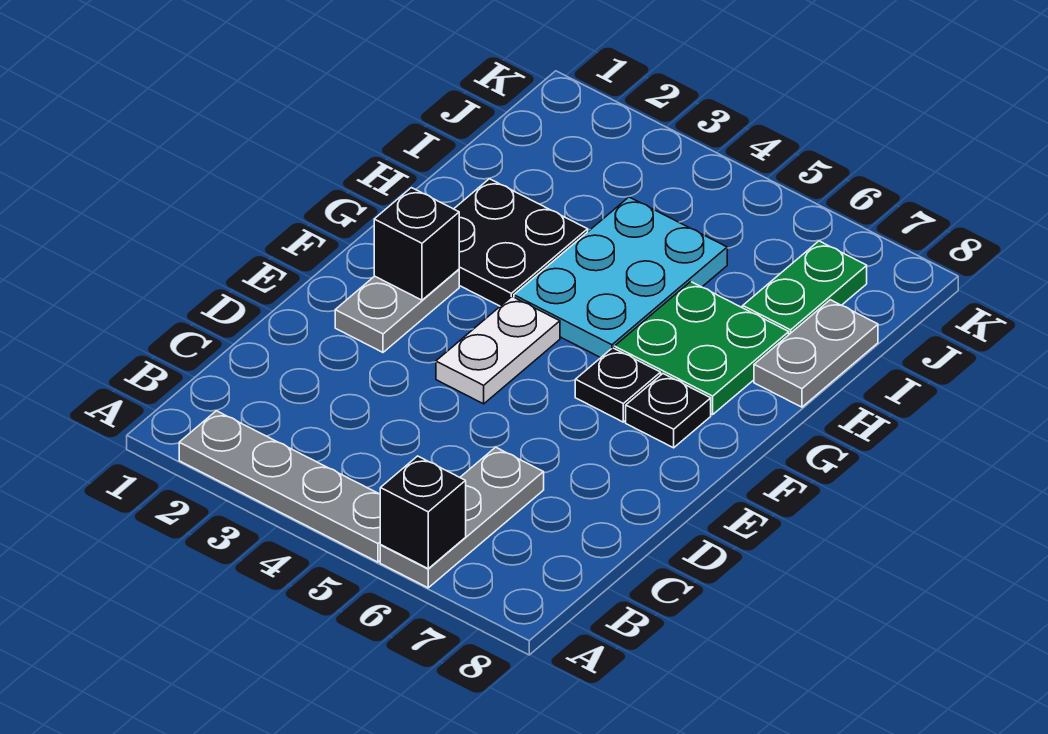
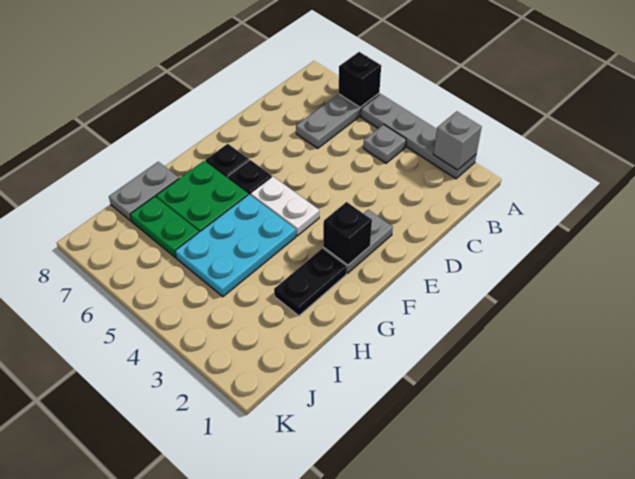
none -> grey brick A2 level 2
none -> grey plate B4 level 1
white plate E4:F4 level 1 -> white plate F4:F5 level 1
black plate G2:H3 level 1 -> black plate G2:H2 level 1
green plate I7:J7 level 1 -> green plate I6:I7 level 1

